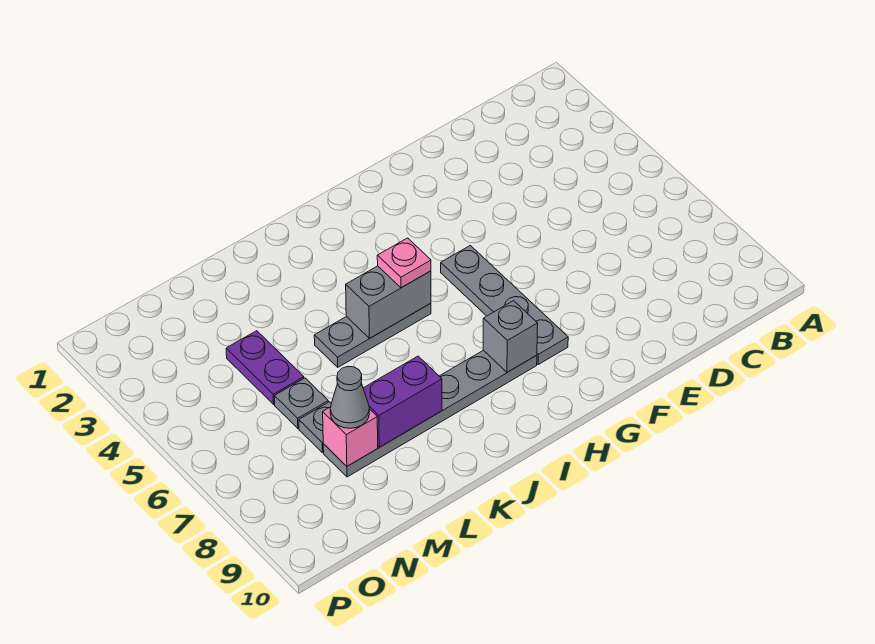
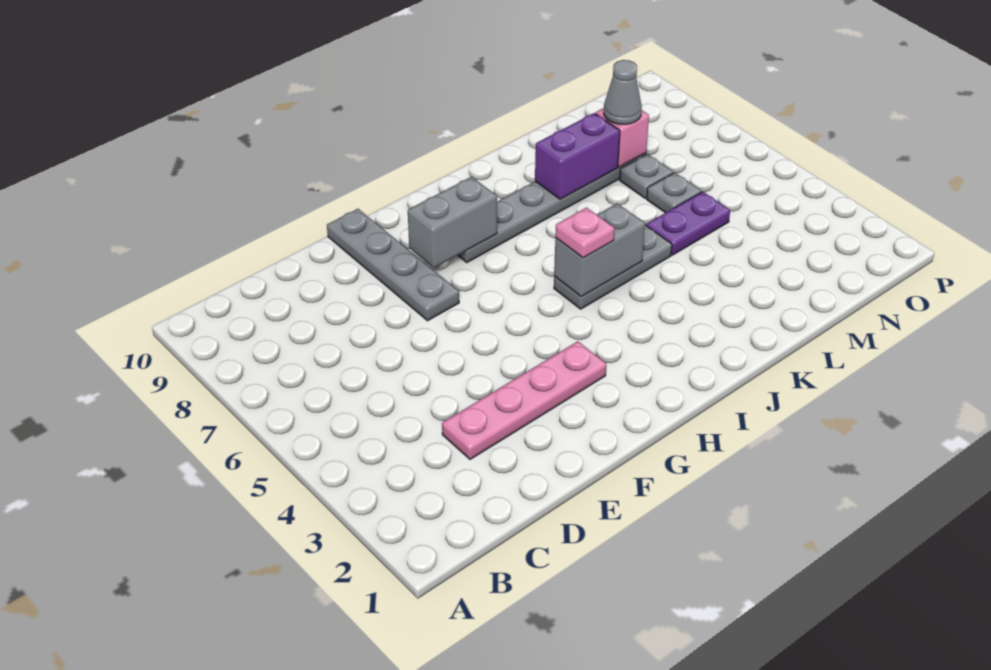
none -> pink plate D3:G3 level 1
grey plate G5:G8 level 1 -> grey plate F7:F10 level 1
grey brick H8 level 2 -> grey brick G8:H8 level 2
purple plate M4:M5 level 1 -> purple plate L5:M5 level 1

